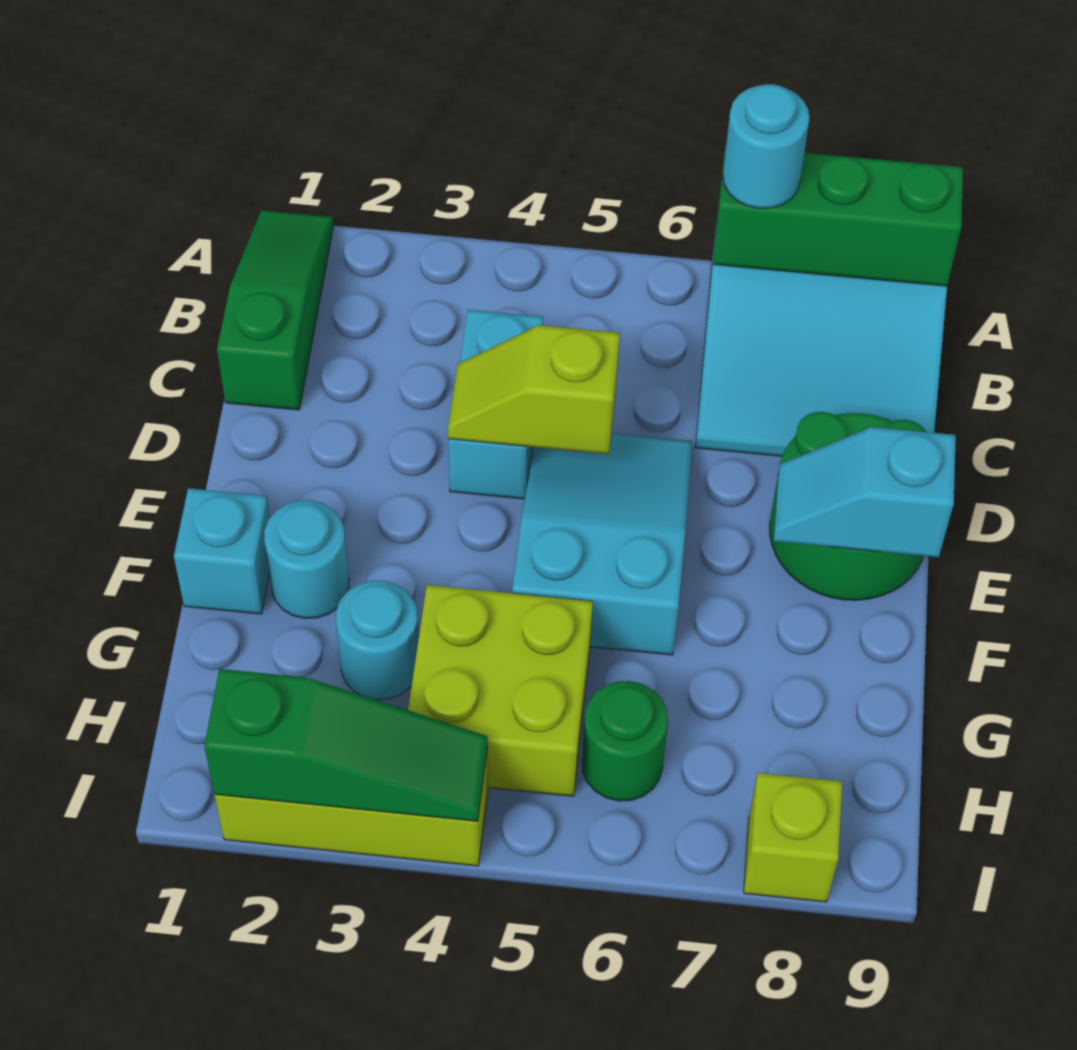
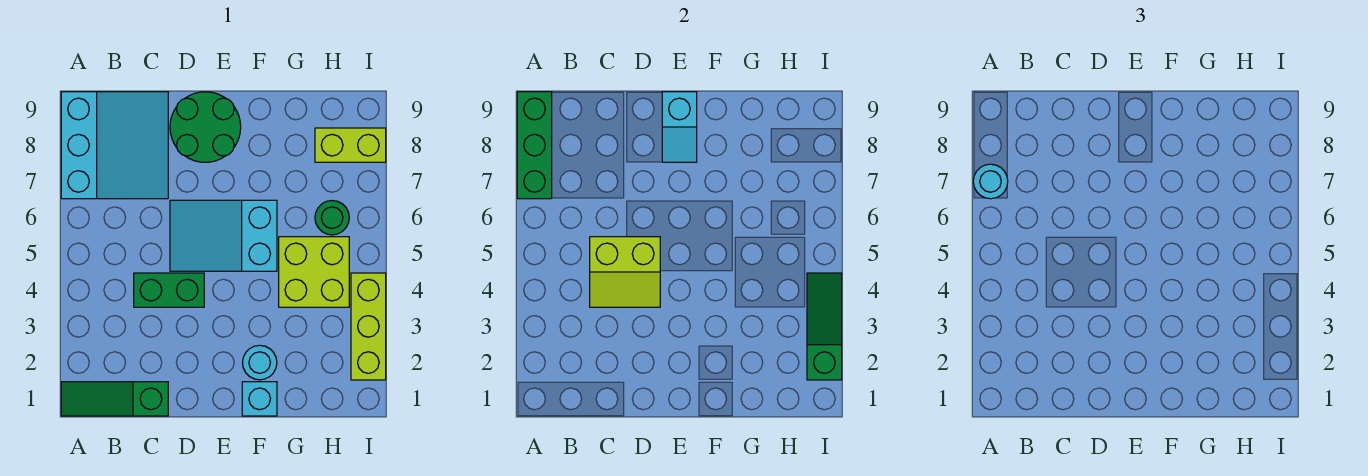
cyan brick C4:D4 level 1 -> green brick C4:D4 level 1
lime slope D4:D5 level 2 top 5 -> lime slope C4:D5 level 2 top 5
cyan round brick G3 level 1 -> none
lime brick I8 level 1 -> lime brick H8:I8 level 1

